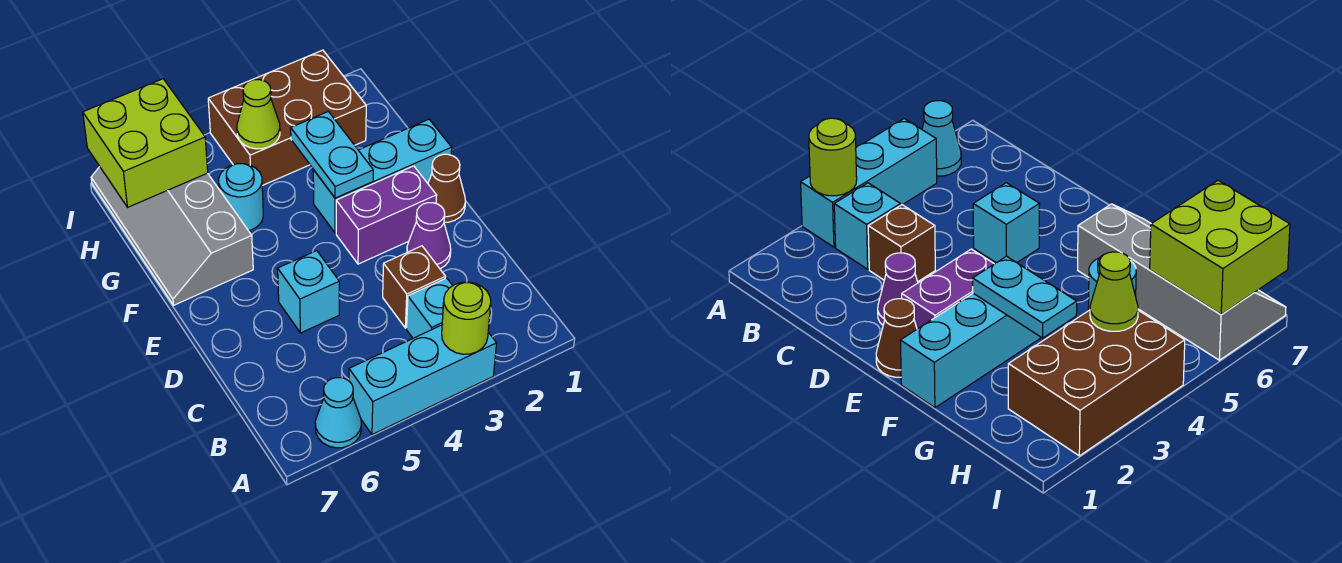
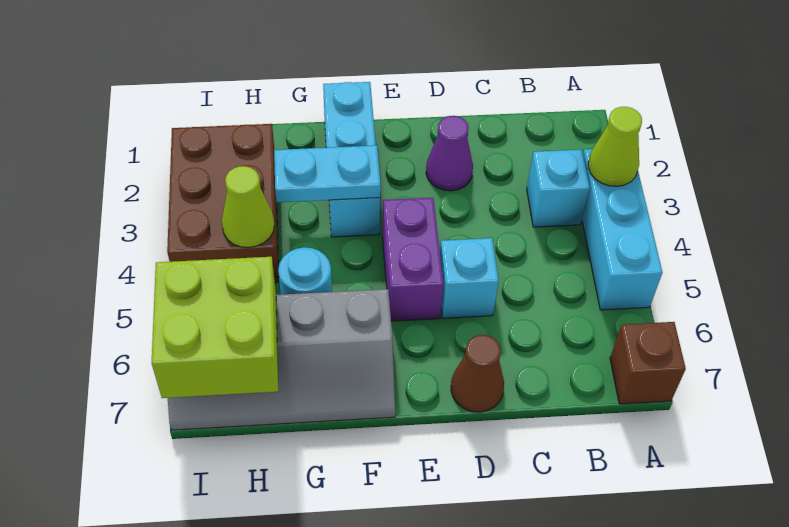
lime round brick A3 level 2 -> lime cone A3 level 2
cyan cone A6 level 1 -> none
brown brick C3 level 1 -> brown brick A7 level 1
brown cone E1 level 1 -> brown cone D7 level 1
purple brick E2:E3 level 1 -> purple brick E4:E5 level 1

